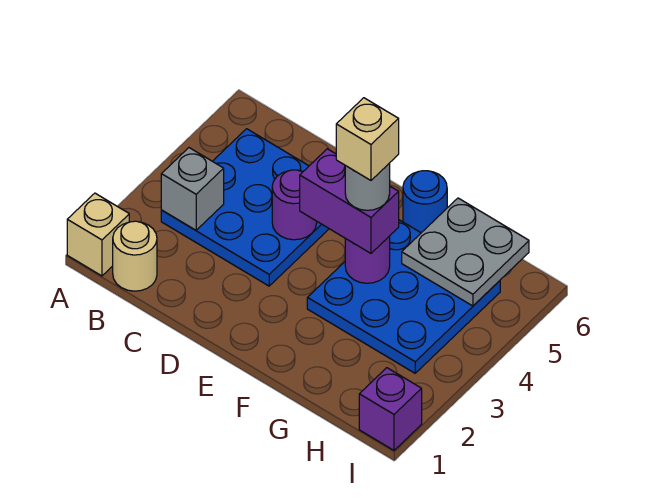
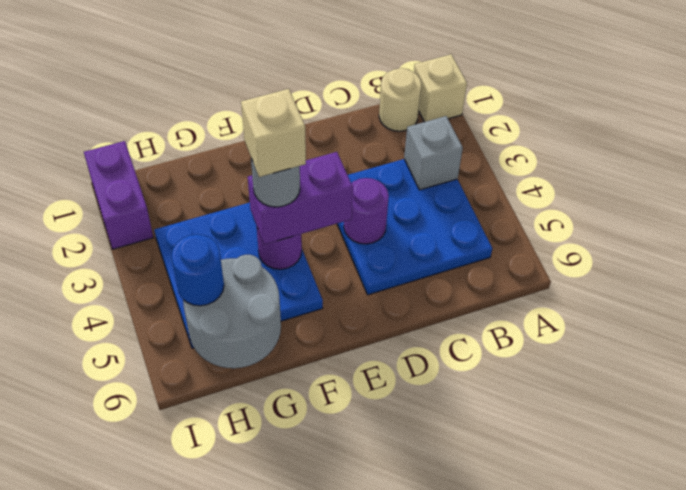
blue round brick F6 level 1 -> blue round brick H5 level 3
grey plate G5:H6 level 2 -> grey round brick G5:H6 level 2
purple brick I1 level 1 -> purple brick I1:I2 level 1

